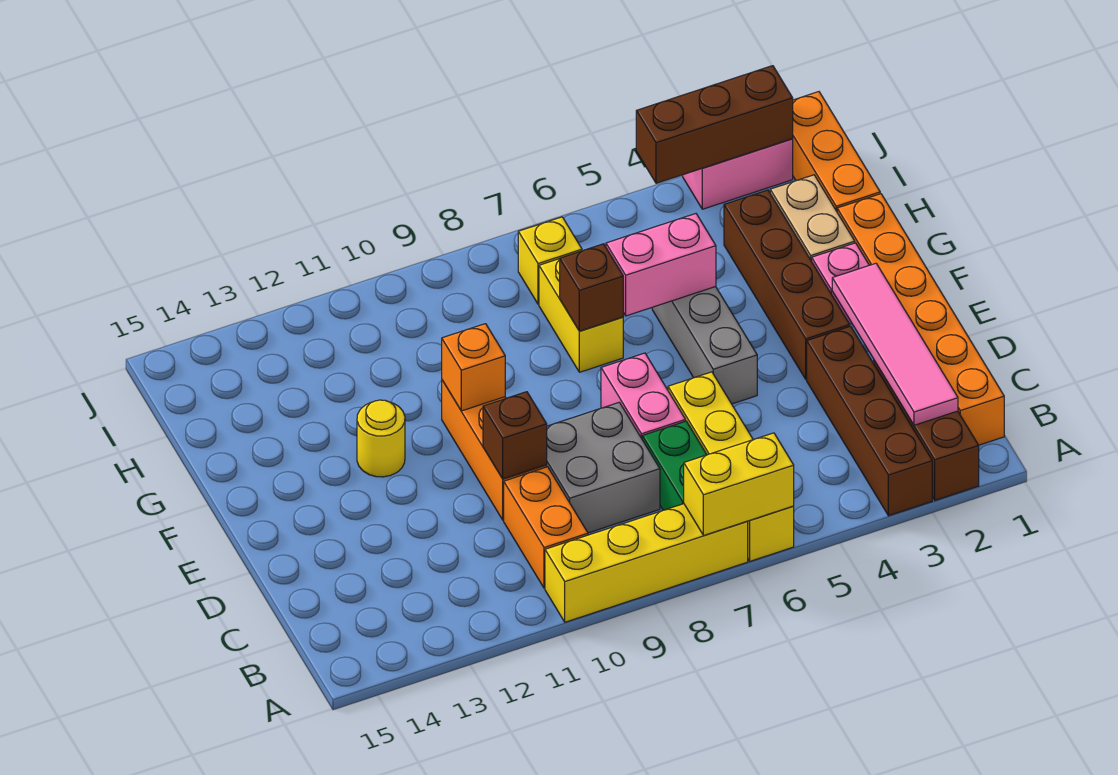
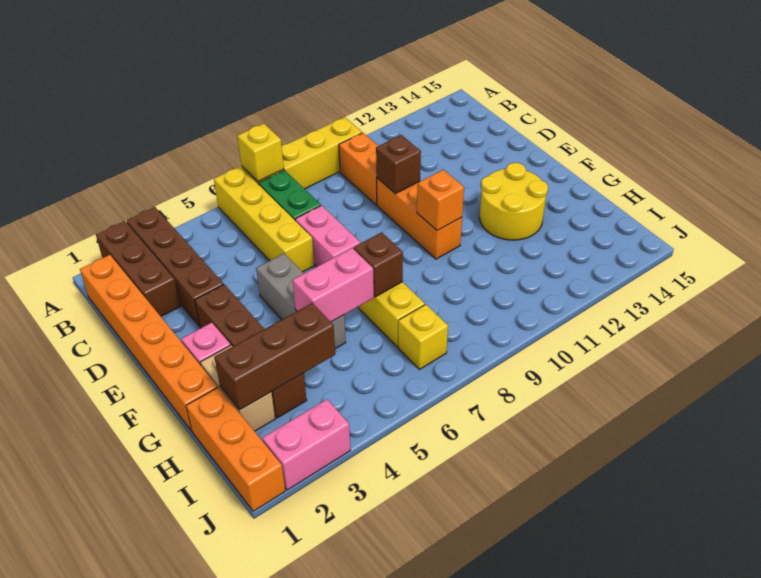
yellow brick A6:A7 level 2 -> yellow brick A7 level 2
pink tile B2:E2 level 2 -> none
grey brick C8:D9 level 1 -> none
yellow round brick F12 level 1 -> yellow round brick F12:G13 level 1
brown brick J2:J4 level 2 -> brown brick H2:H4 level 2

